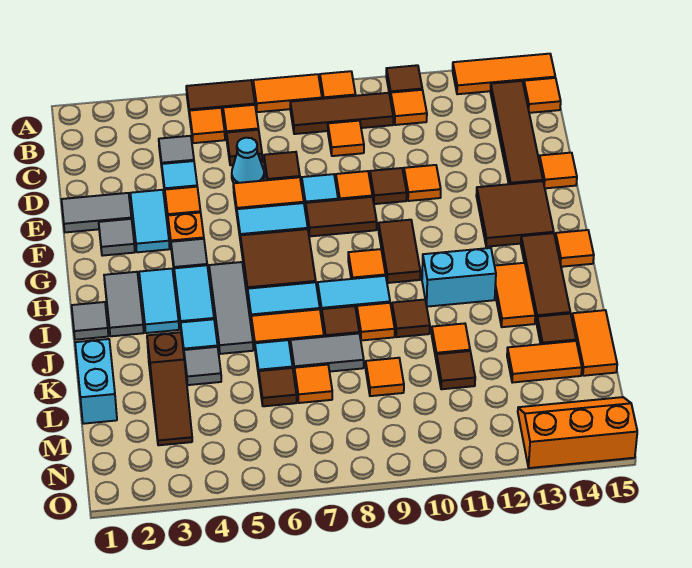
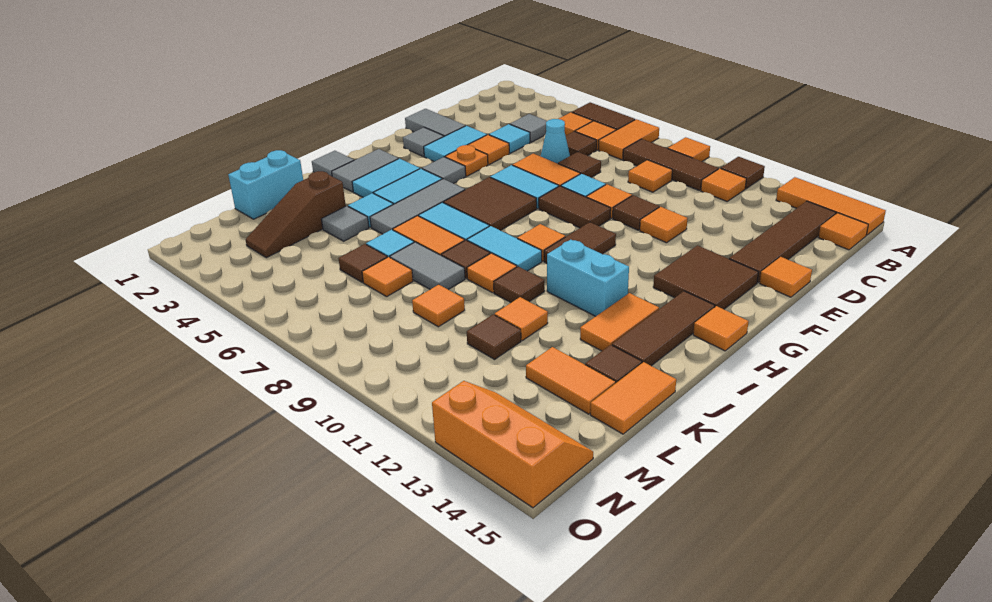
orange tile A7:A8 level 1 -> orange tile A7:B7 level 1

